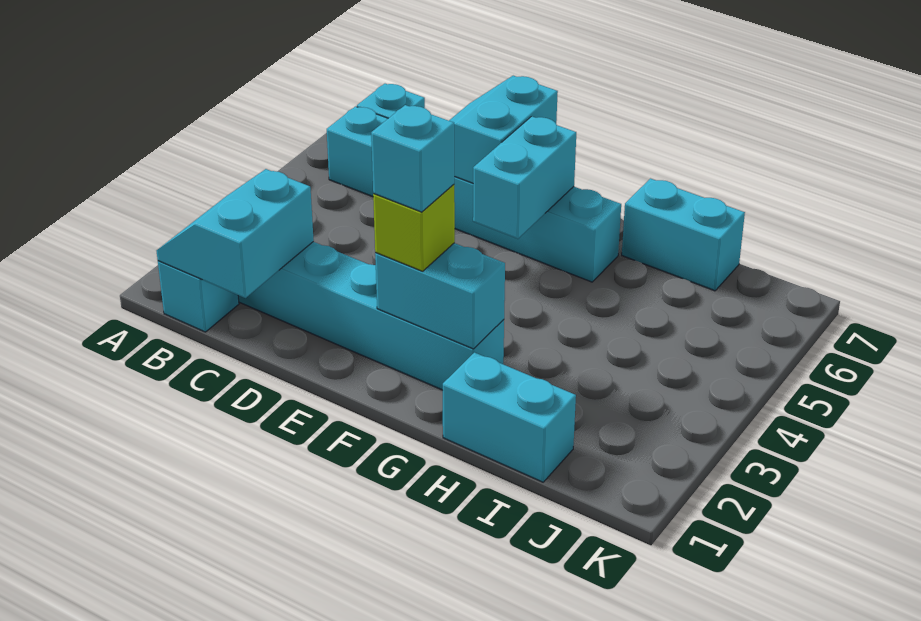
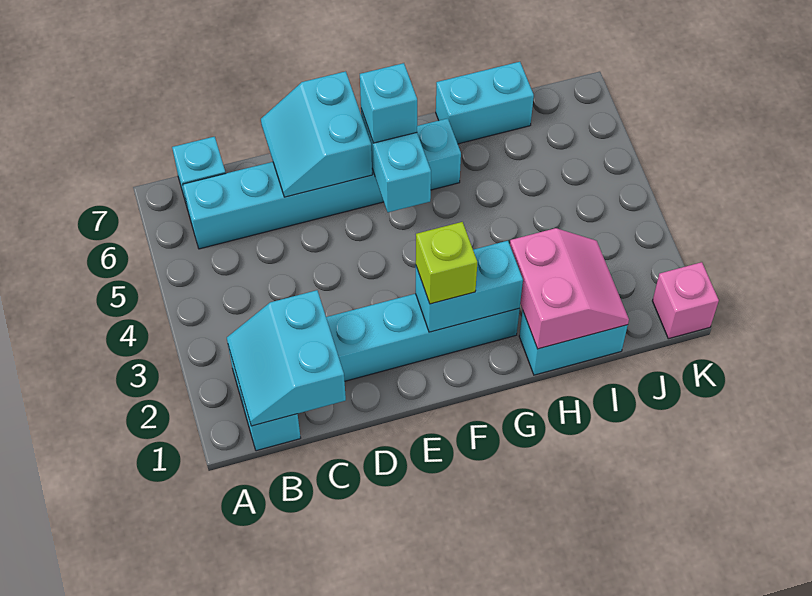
cyan brick F2 level 4 -> cyan brick F6 level 3
none -> pink slope H1:I2 level 2 top H
none -> pink brick K1 level 1

